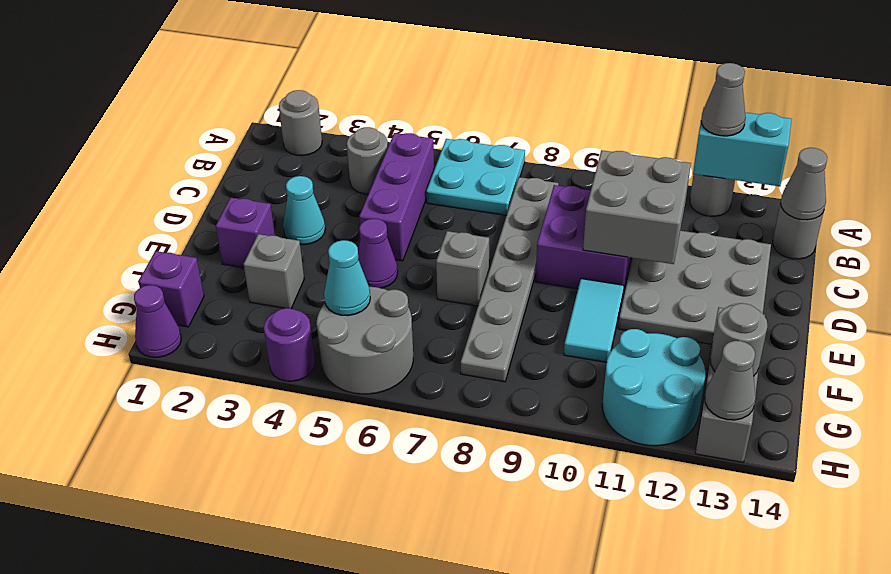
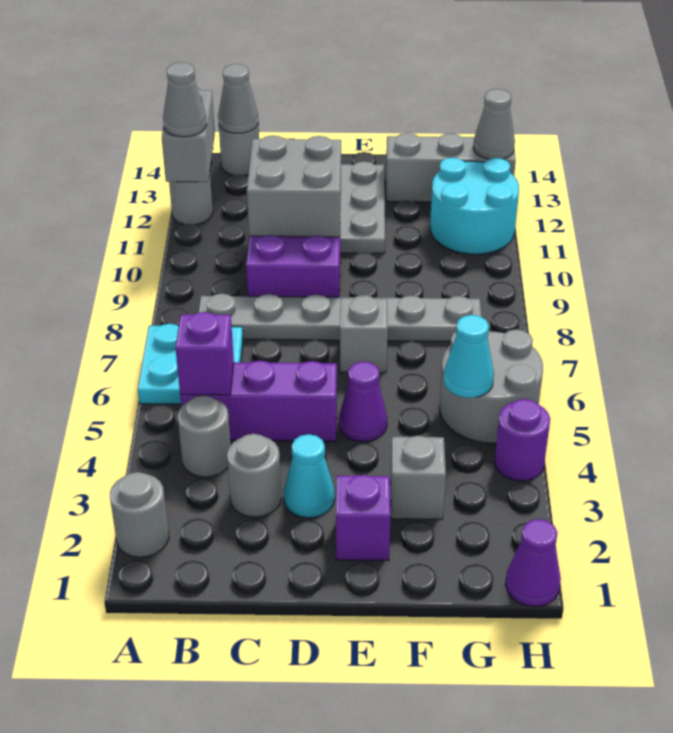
cyan brick A12:A13 level 2 -> grey brick A12:A13 level 2
cyan tile E10:F10 level 1 -> none
purple brick G1 level 1 -> purple brick B5 level 2
grey round brick G13 level 2 -> grey round brick C3 level 1

